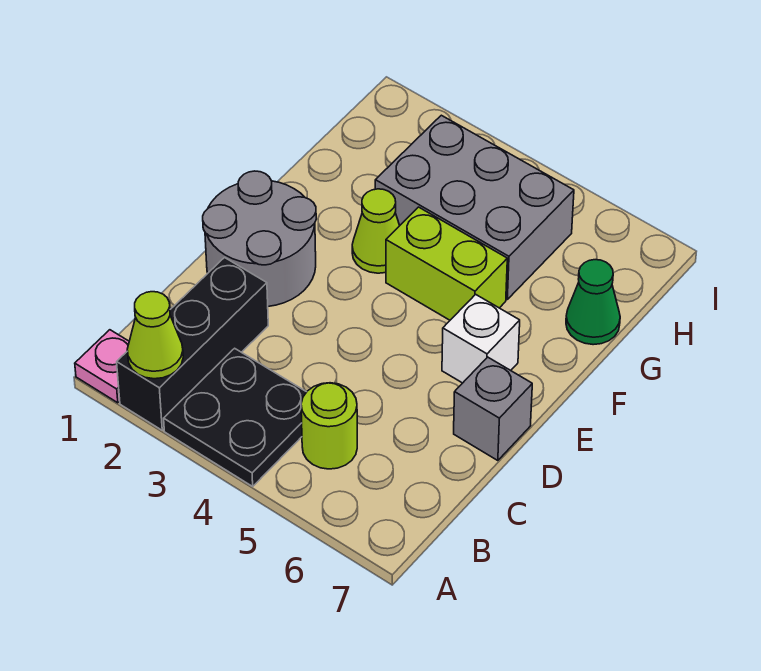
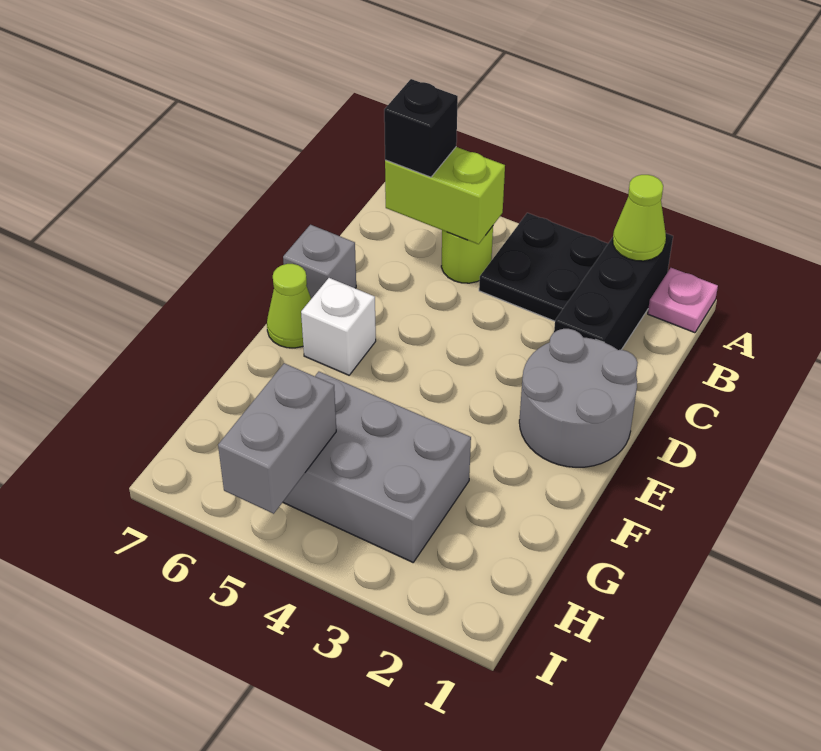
none -> black brick B6 level 3
lime cone F3 level 1 -> lime cone E7 level 1
lime brick F4:F5 level 1 -> lime brick B5:B6 level 2
green cone G7 level 1 -> none
none -> grey brick H5:I5 level 2

